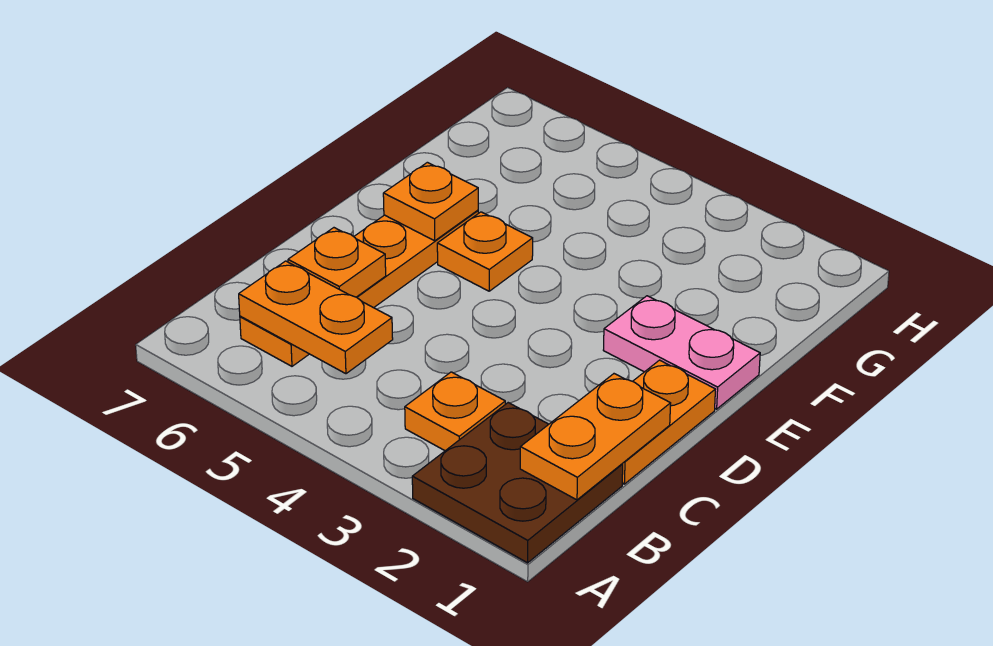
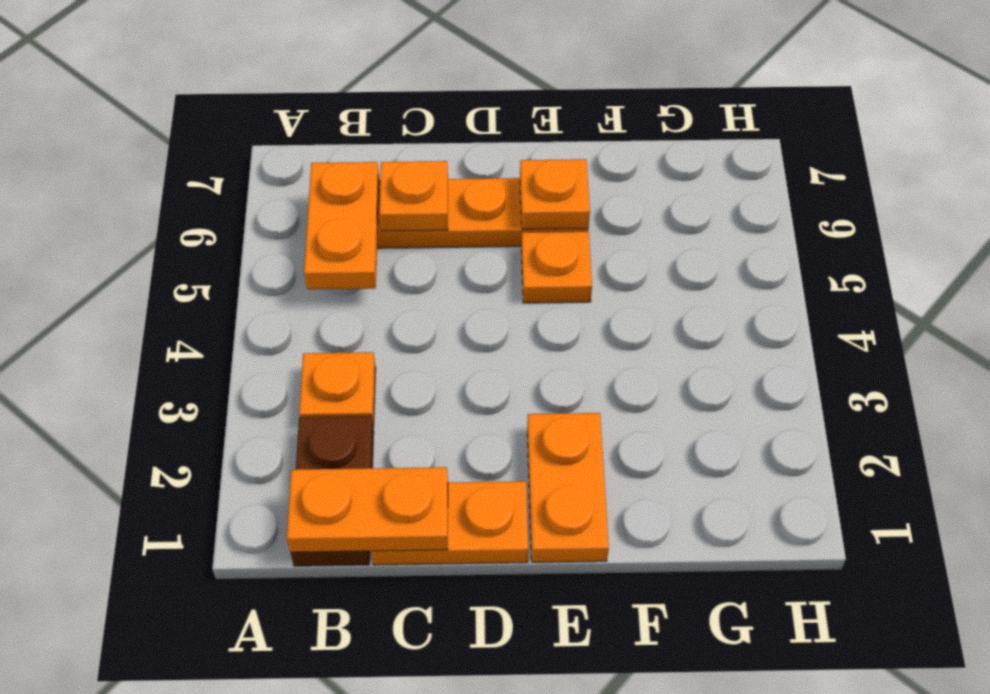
brown plate A1:B2 level 1 -> brown plate B1:B2 level 1
pink plate E1:E2 level 1 -> orange plate E1:E2 level 1

